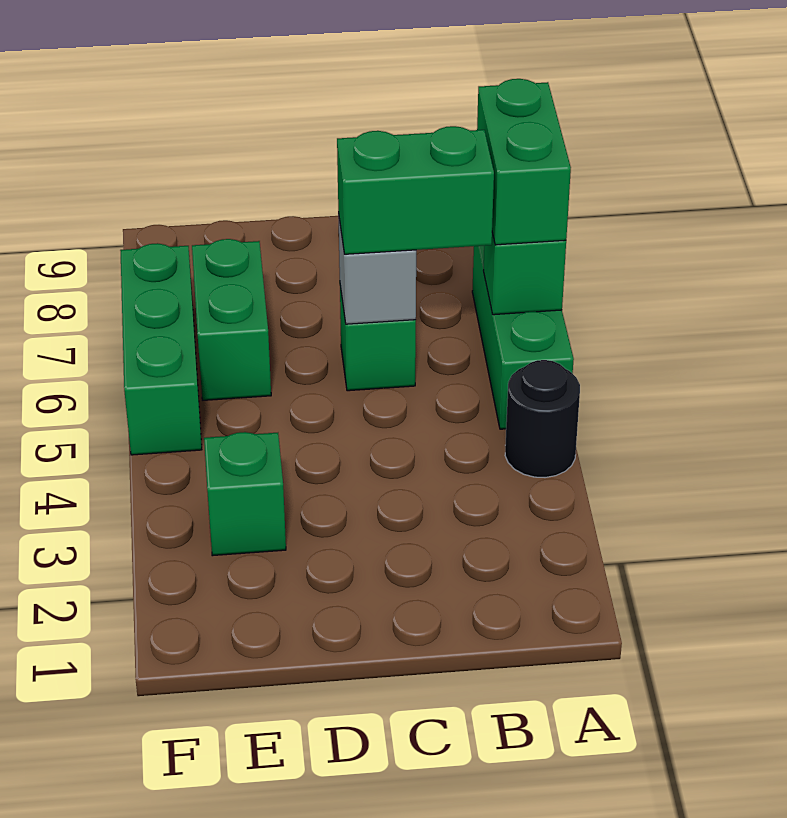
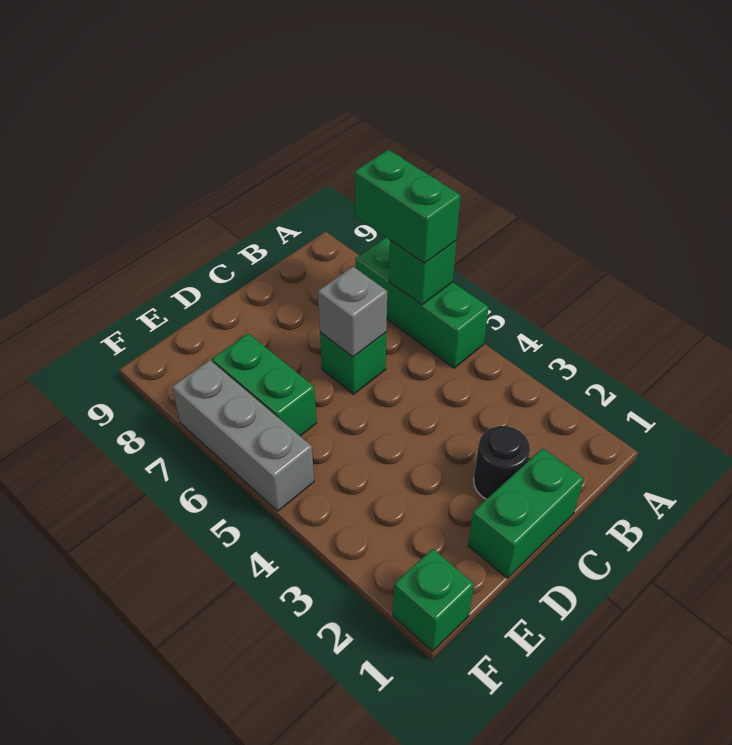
black round brick A4 level 1 -> black round brick C2 level 1
green brick B6:C6 level 3 -> green brick C1:D1 level 1
green brick E3 level 1 -> green brick F1 level 1
green brick F5:F7 level 1 -> grey brick F5:F7 level 1

